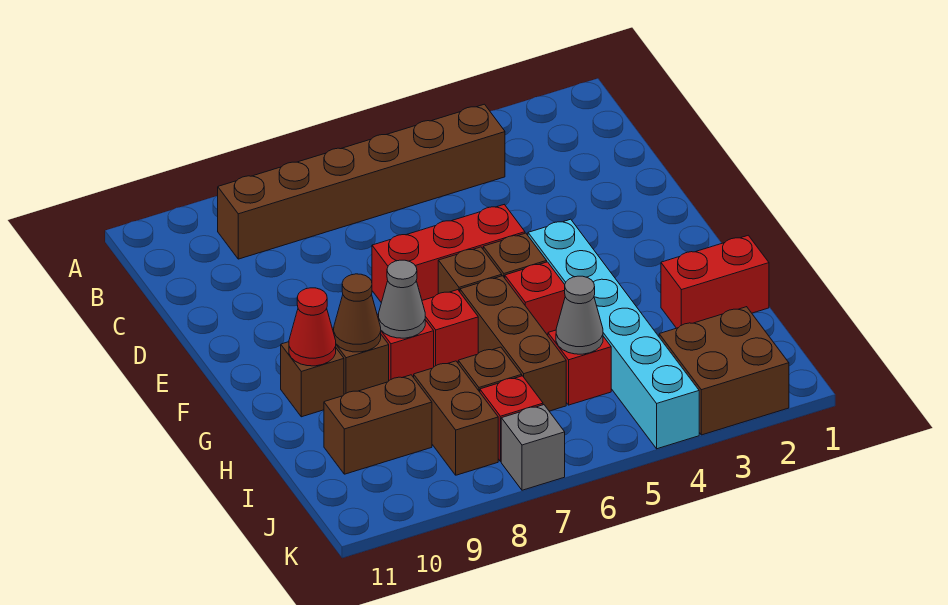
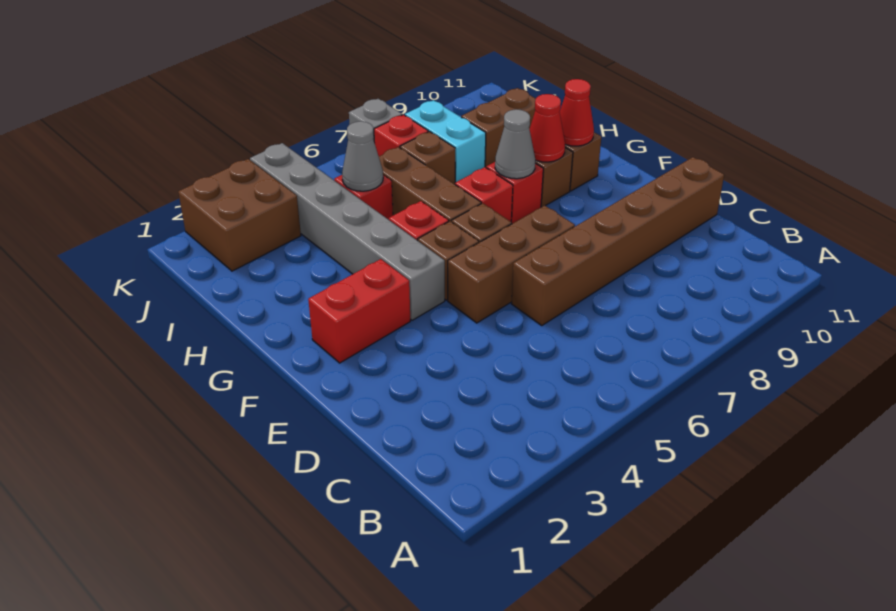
brown brick B4:B9 level 1 -> brown brick D6:D11 level 1
red brick E5:E7 level 1 -> brown brick E5:E7 level 1
cyan brick F4:K4 level 1 -> grey brick F4:K4 level 1
brown cone G9 level 2 -> red cone G9 level 2
red brick H1:H2 level 1 -> red brick F2:F3 level 1
brown brick I8:J8 level 1 -> cyan brick I8:J8 level 1

